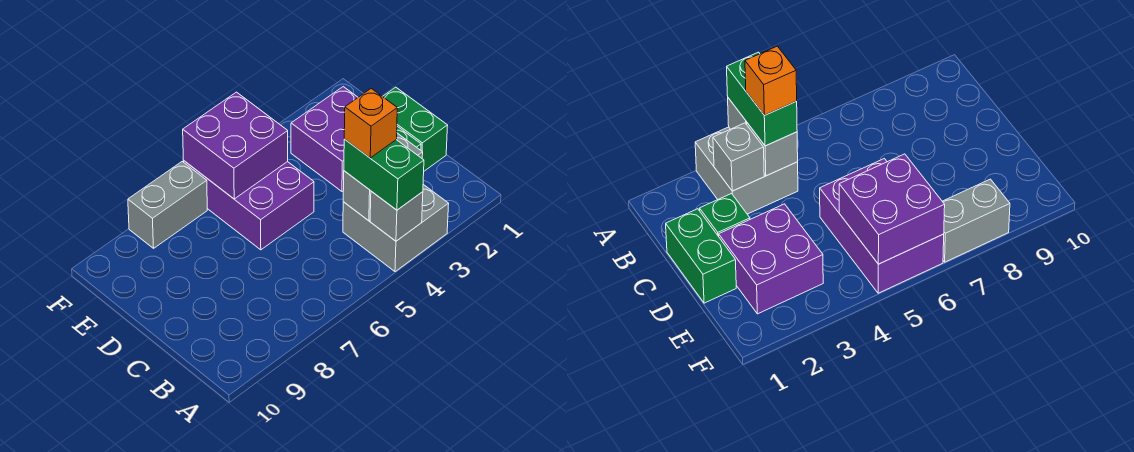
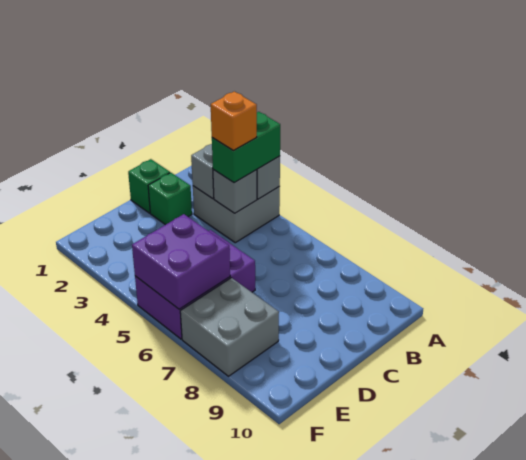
green brick C1:D1 level 1 -> green brick C1 level 1
purple brick D2:E3 level 1 -> none
grey brick F7:F8 level 1 -> grey brick E7:F8 level 1

